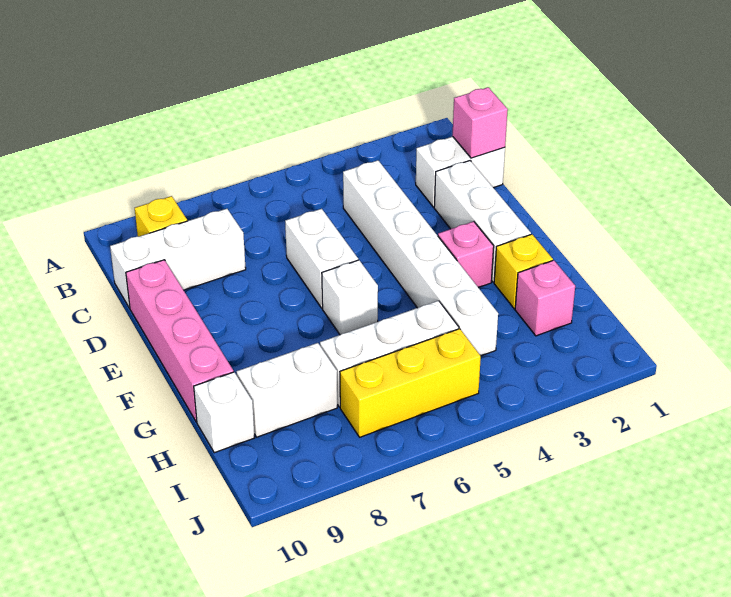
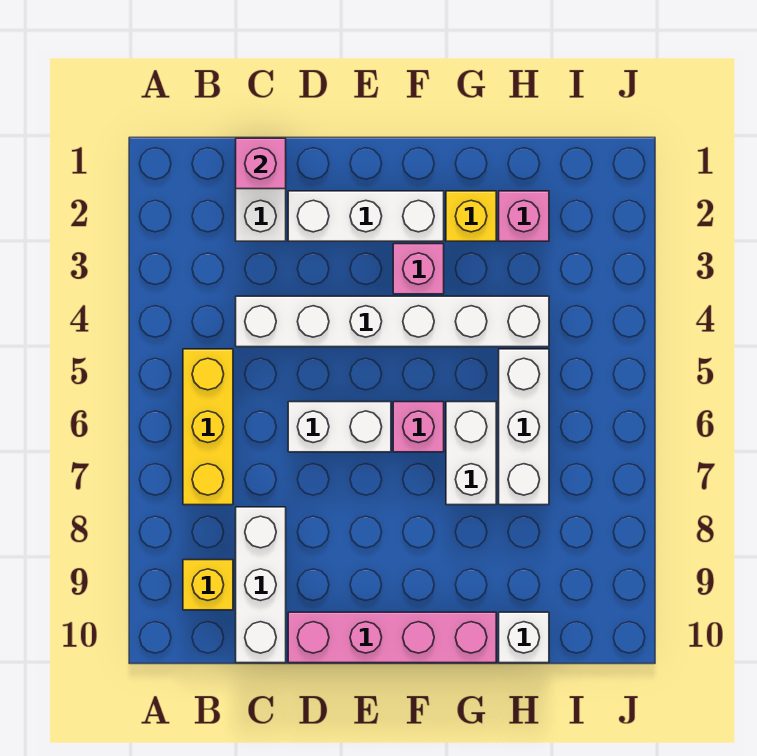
white brick F6 level 1 -> pink brick F6 level 1
white brick H8:H9 level 1 -> white brick G6:G7 level 1
yellow brick I5:I7 level 1 -> yellow brick B5:B7 level 1

